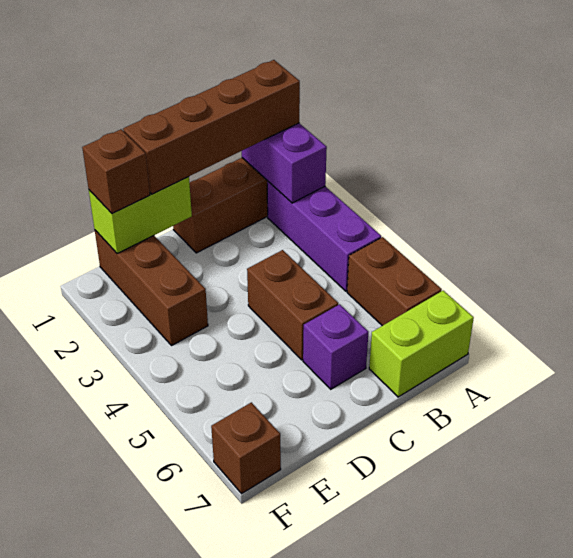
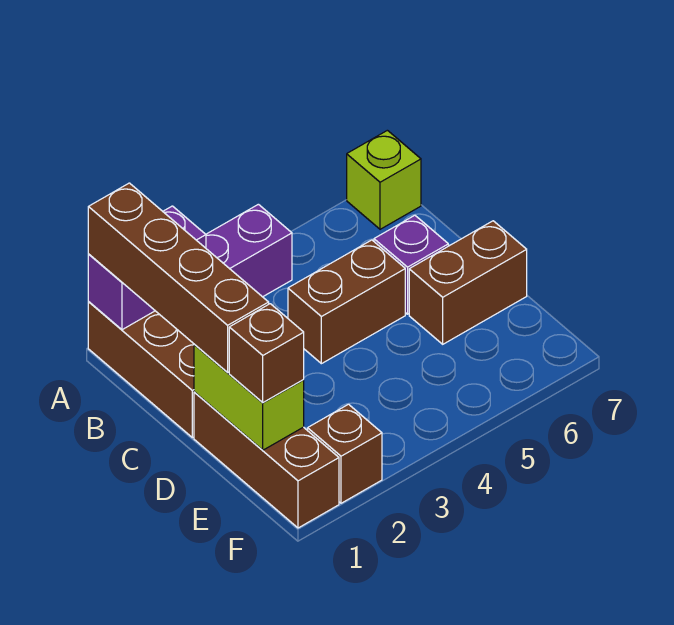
brown brick A5:A6 level 1 -> brown brick D6:D7 level 1
lime brick A7:B7 level 1 -> lime brick A7 level 1
brown brick E1:E3 level 1 -> brown brick D1:F1 level 1
brown brick F7 level 1 -> brown brick F2 level 1

